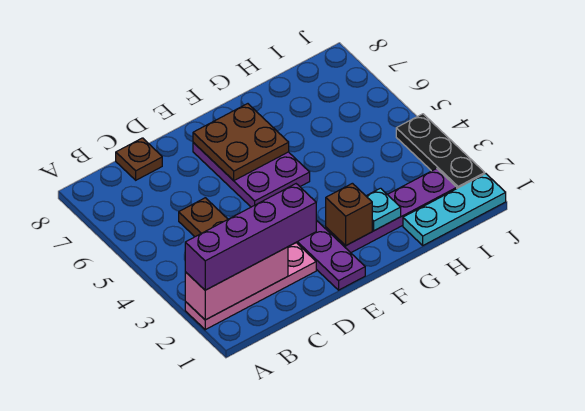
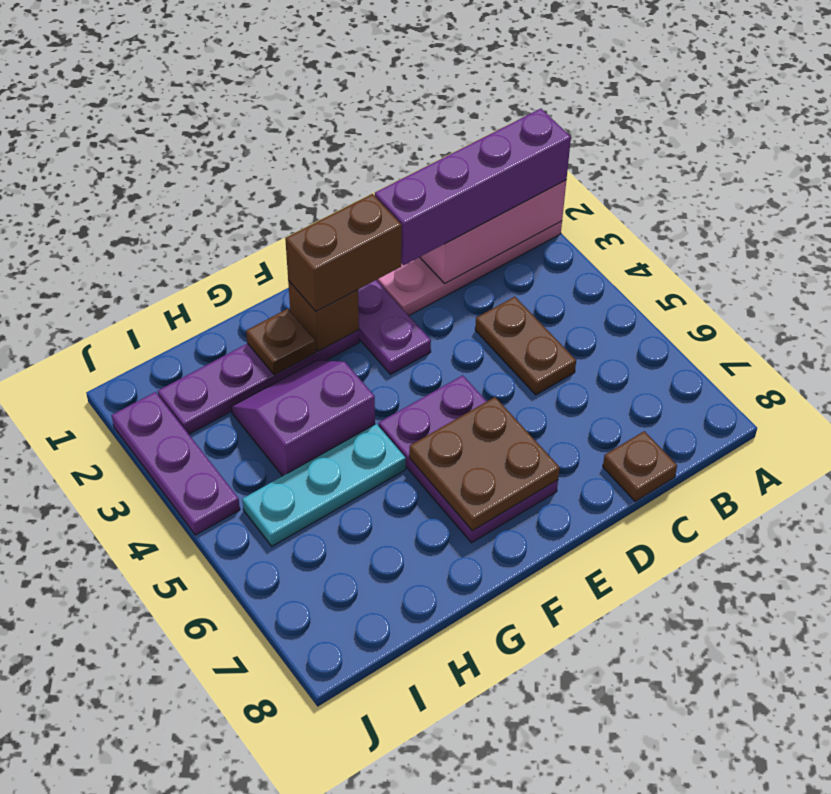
none -> brown brick E2:F2 level 3
cyan plate G2 level 2 -> brown plate G2 level 2
none -> purple slope G3:H4 level 1 top 4
cyan plate H1:J1 level 1 -> cyan plate G5:I5 level 1
black plate J2:J4 level 1 -> purple plate J2:J4 level 1

